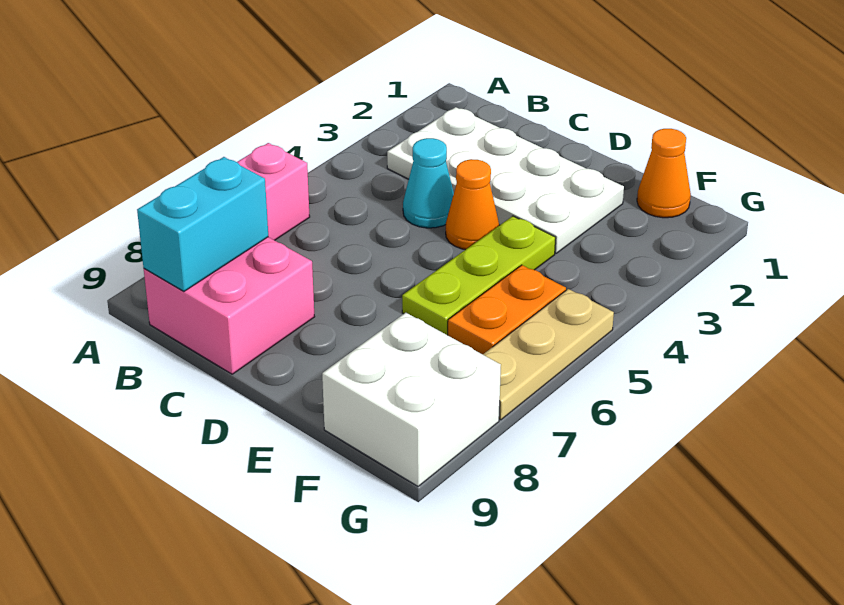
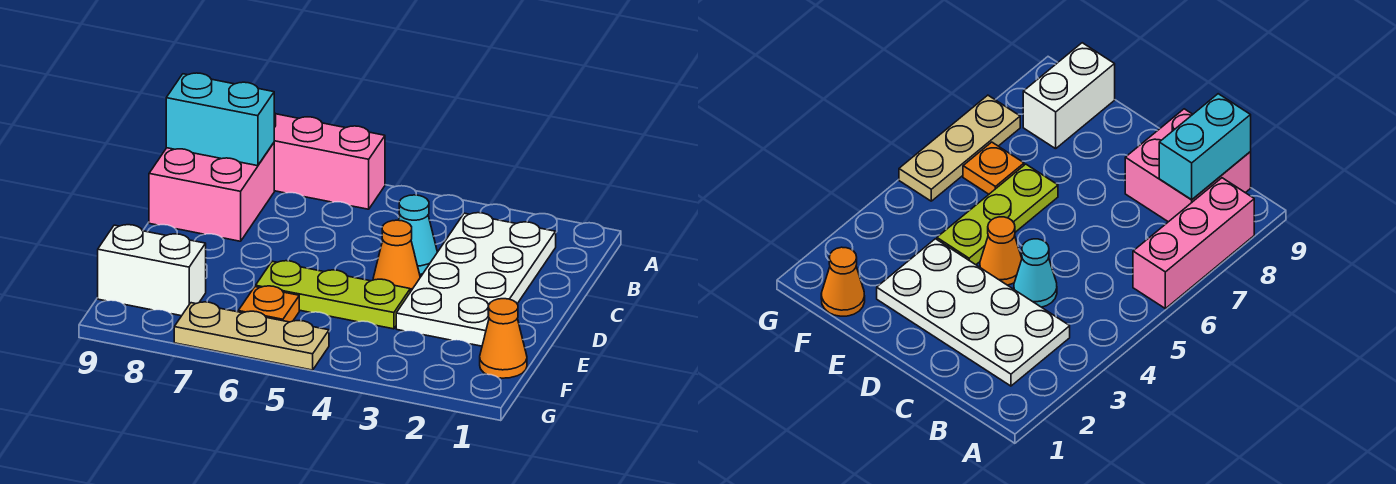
orange plate F5:F6 level 1 -> orange plate F6 level 1
white brick F8:G9 level 1 -> white brick F8:F9 level 1

